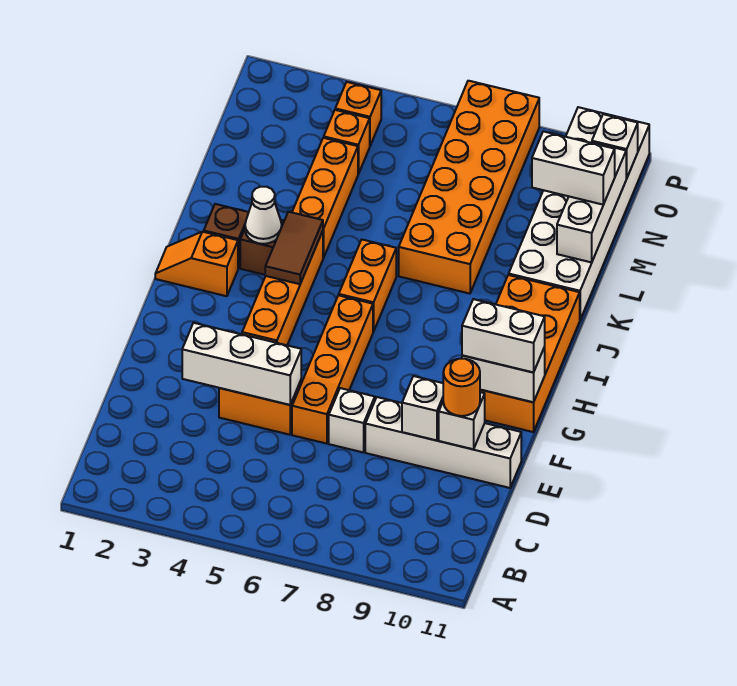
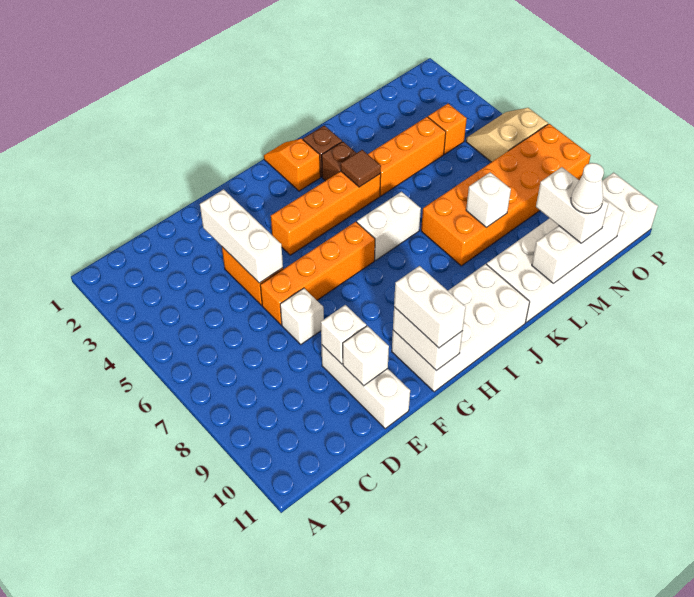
white brick E8:E11 level 1 -> white brick E9:E11 level 1
orange round brick E10 level 3 -> none
orange brick G10:J11 level 1 -> white brick G10:J11 level 1
brown tile I4:J4 level 2 -> brown tile J4 level 2
orange brick I6:J6 level 1 -> white brick I6:J6 level 1
white cone J3 level 2 -> white cone M11 level 4
orange brick O4 level 1 -> none
none -> tan slope O5:P6 level 1 top 6
white brick O11 level 2 -> white brick L8 level 2

